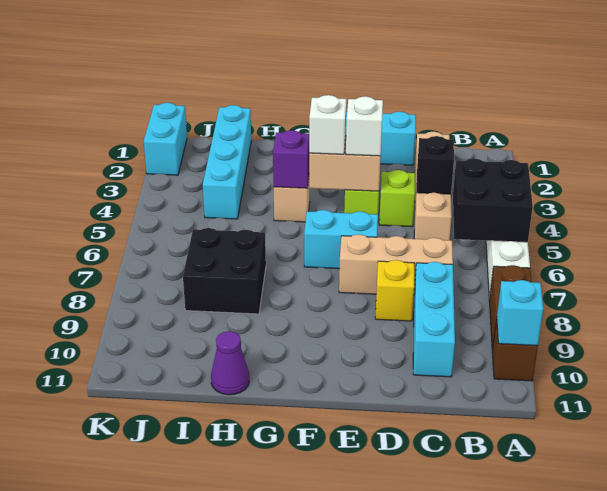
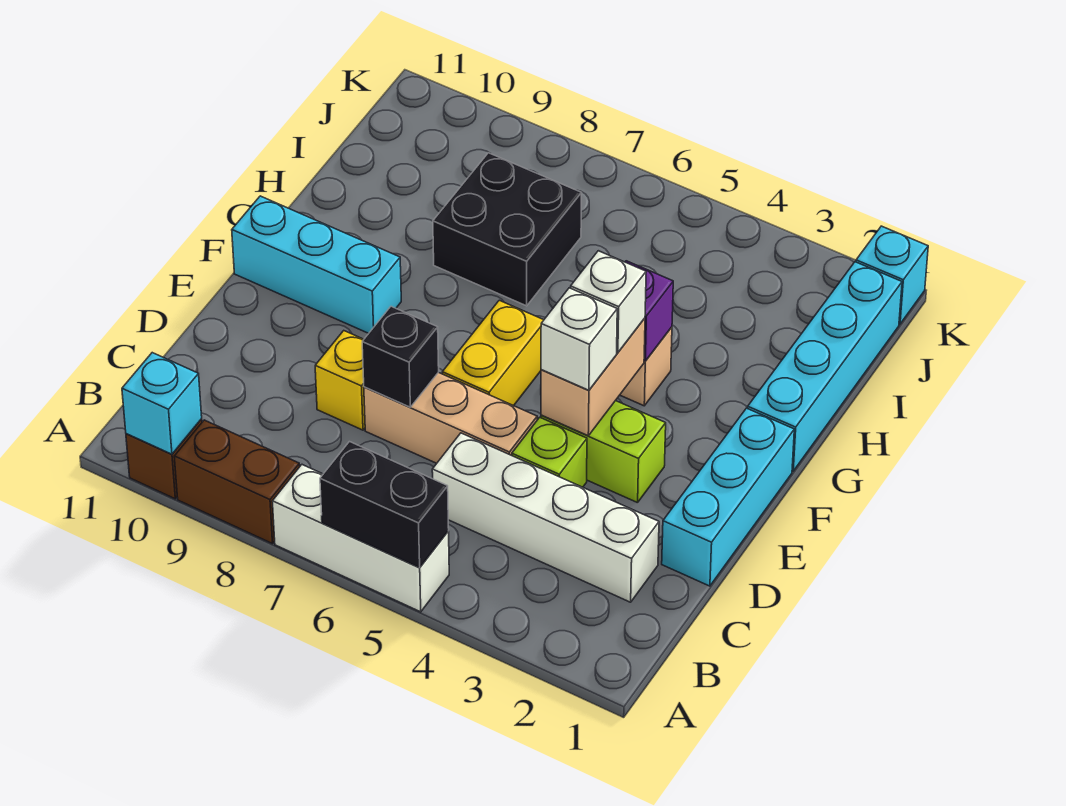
black brick A5:B6 level 2 -> black brick A5:A6 level 2
tan brick C2:C5 level 1 -> white brick C2:C5 level 1
black brick C4 level 2 -> black brick D7 level 2
tan brick C7:E7 level 1 -> tan brick D5:D7 level 1
cyan brick C8:C10 level 1 -> cyan brick F9:F11 level 1
cyan brick E6:F6 level 1 -> yellow brick E6:F6 level 1
purple cone H11 level 1 -> none
cyan brick I1:I4 level 1 -> cyan brick G1:J1 level 1
cyan brick K1:K2 level 1 -> cyan brick K1 level 1

